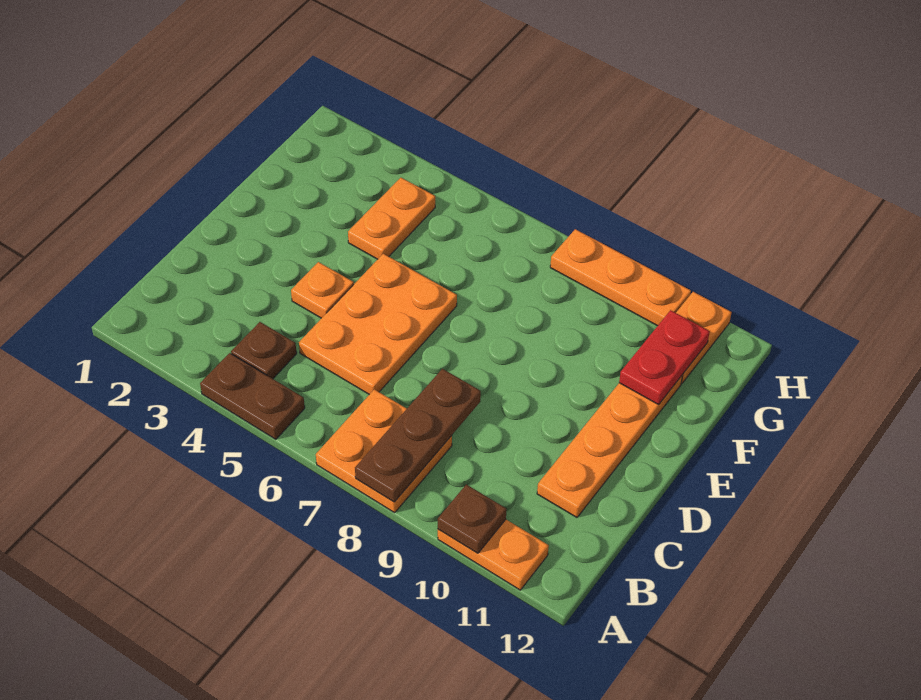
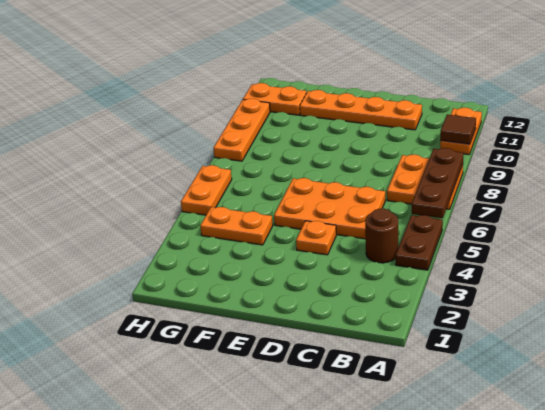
brown plate A8:C8 level 2 -> brown plate A6:A8 level 2
brown plate A10 level 2 -> brown tile A10 level 2
brown plate B4 level 1 -> brown round brick B4 level 1
red plate F11:G11 level 2 -> none
none -> orange plate H5:H6 level 1

